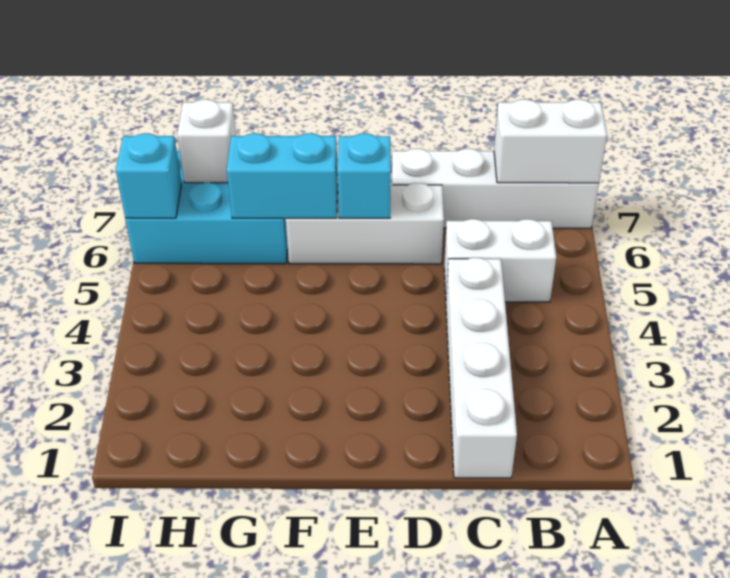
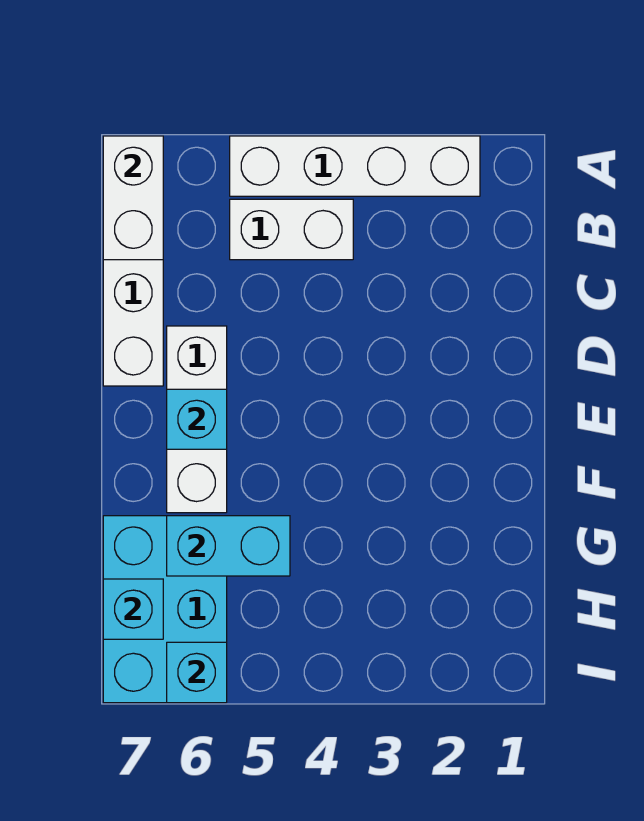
white brick B5:C5 level 1 -> white brick B4:B5 level 1
white brick C1:C4 level 1 -> white brick A2:A5 level 1
cyan brick F6:G6 level 2 -> cyan brick G5:G6 level 2
white brick H7 level 2 -> cyan brick H7 level 2

